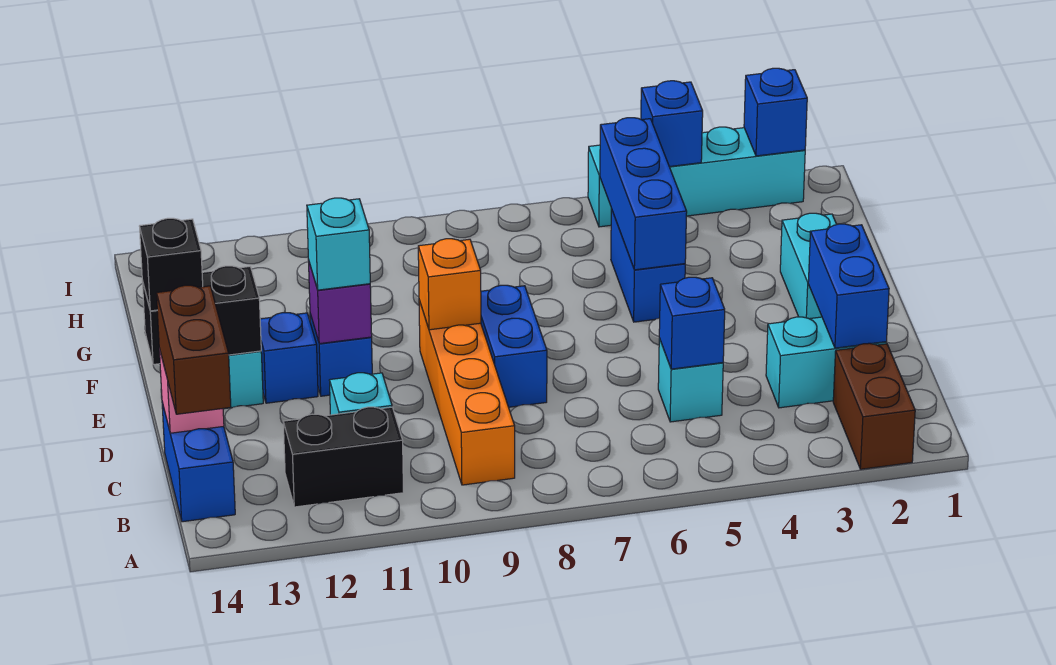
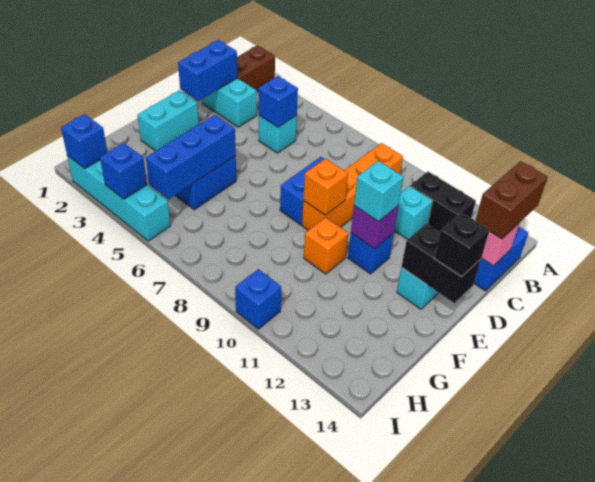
blue brick E12 level 1 -> blue brick I10 level 1
none -> orange brick F10 level 1

